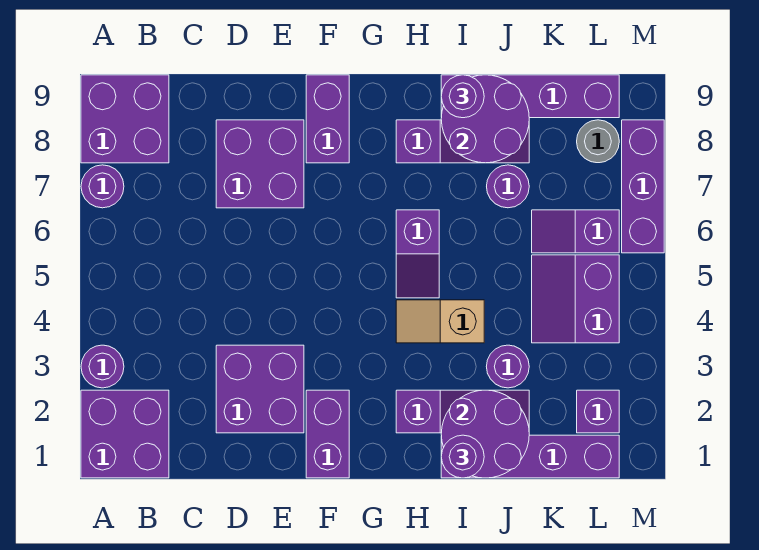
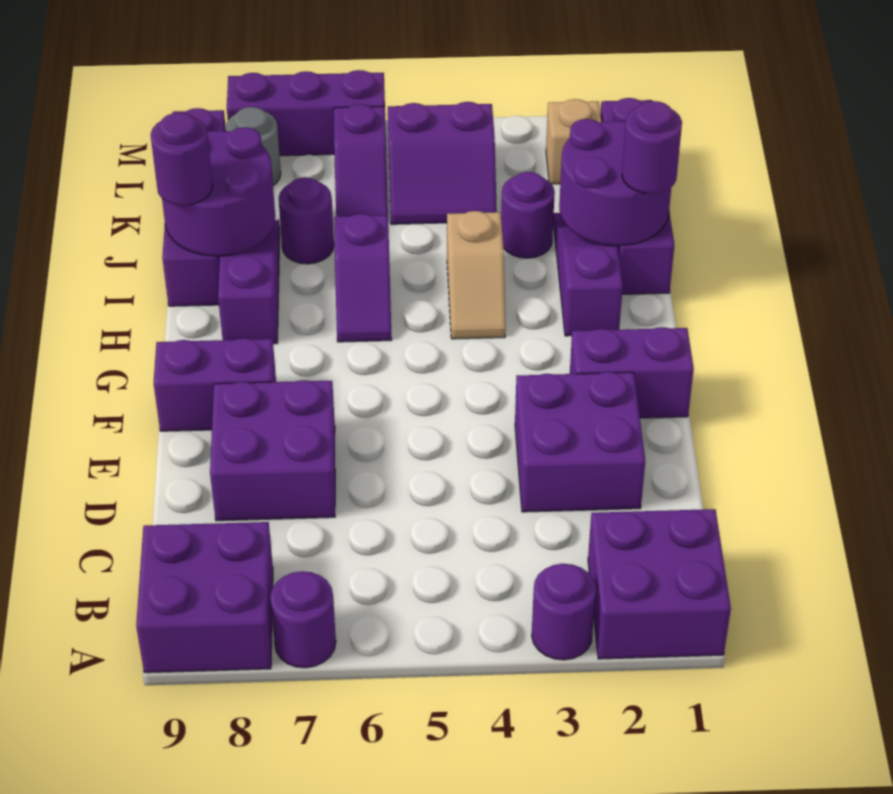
purple slope H5:H6 level 1 top 6 -> purple slope H6:I6 level 1 top I
purple brick L2 level 1 -> tan brick L2 level 1

